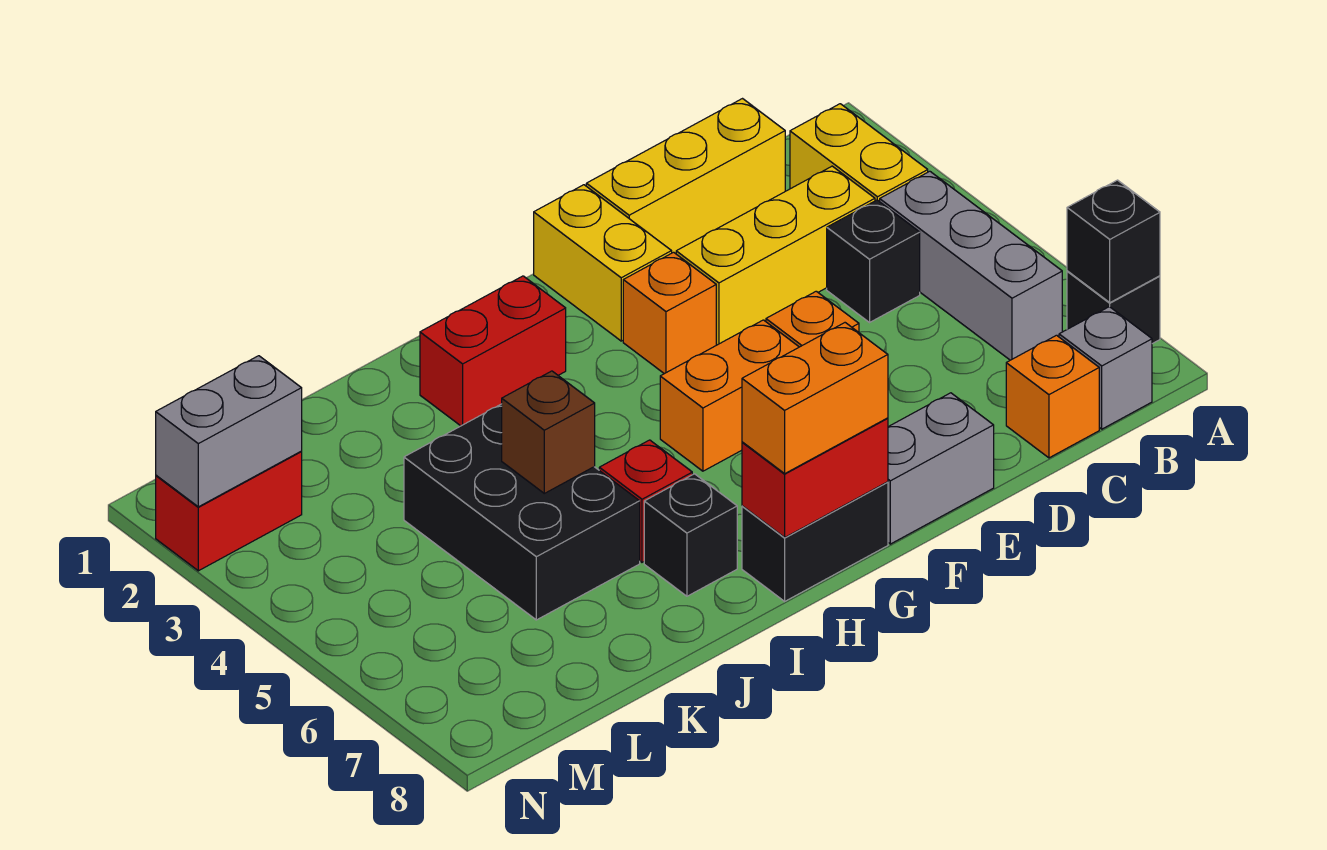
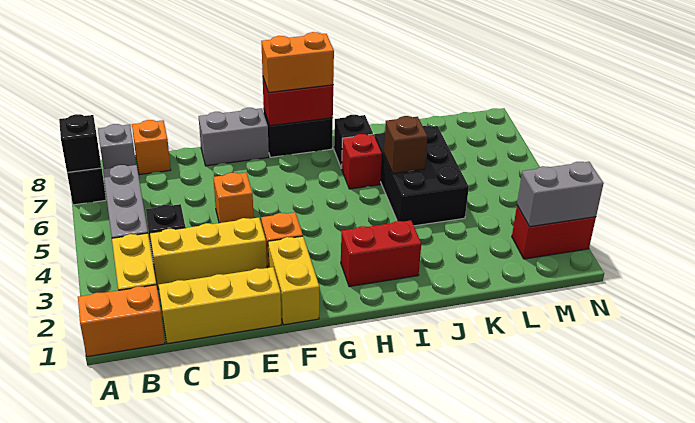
orange brick F5:G5 level 1 -> orange brick A1:B1 level 1

